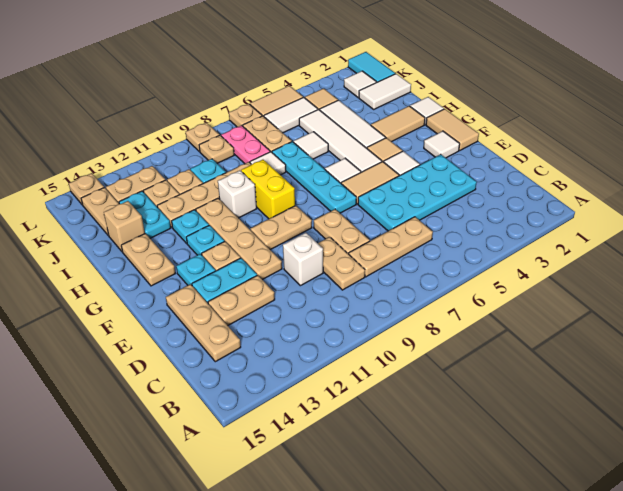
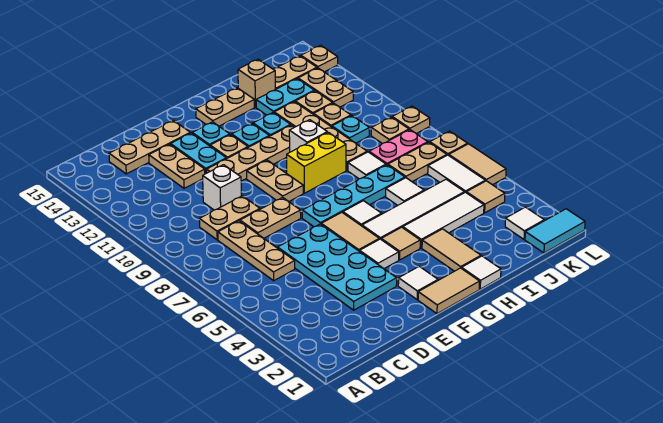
white tile J1:J2 level 1 -> none

